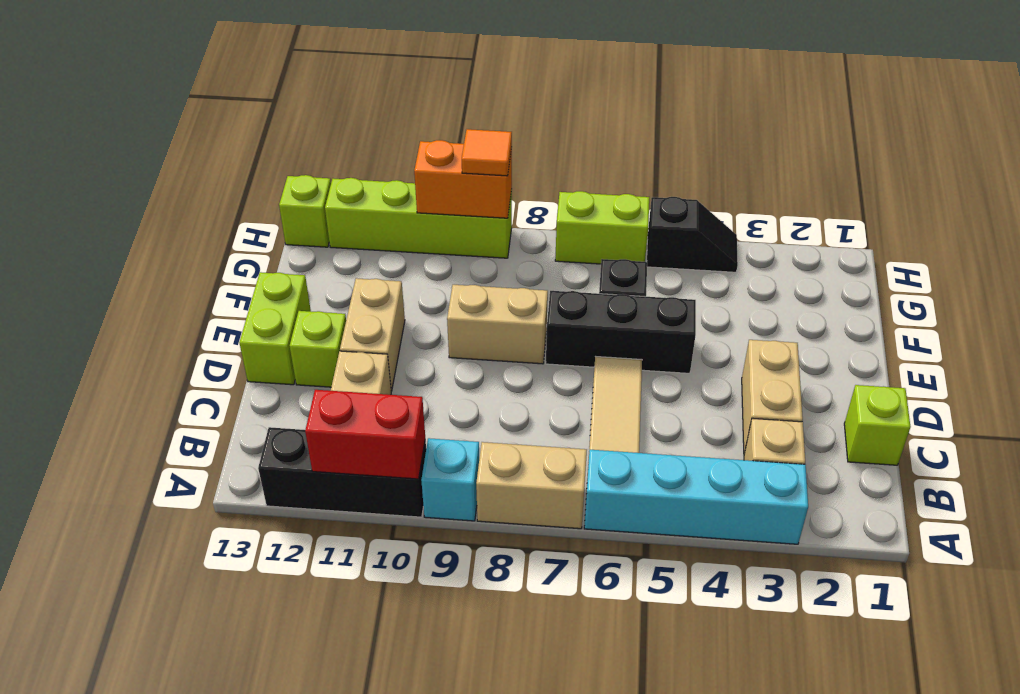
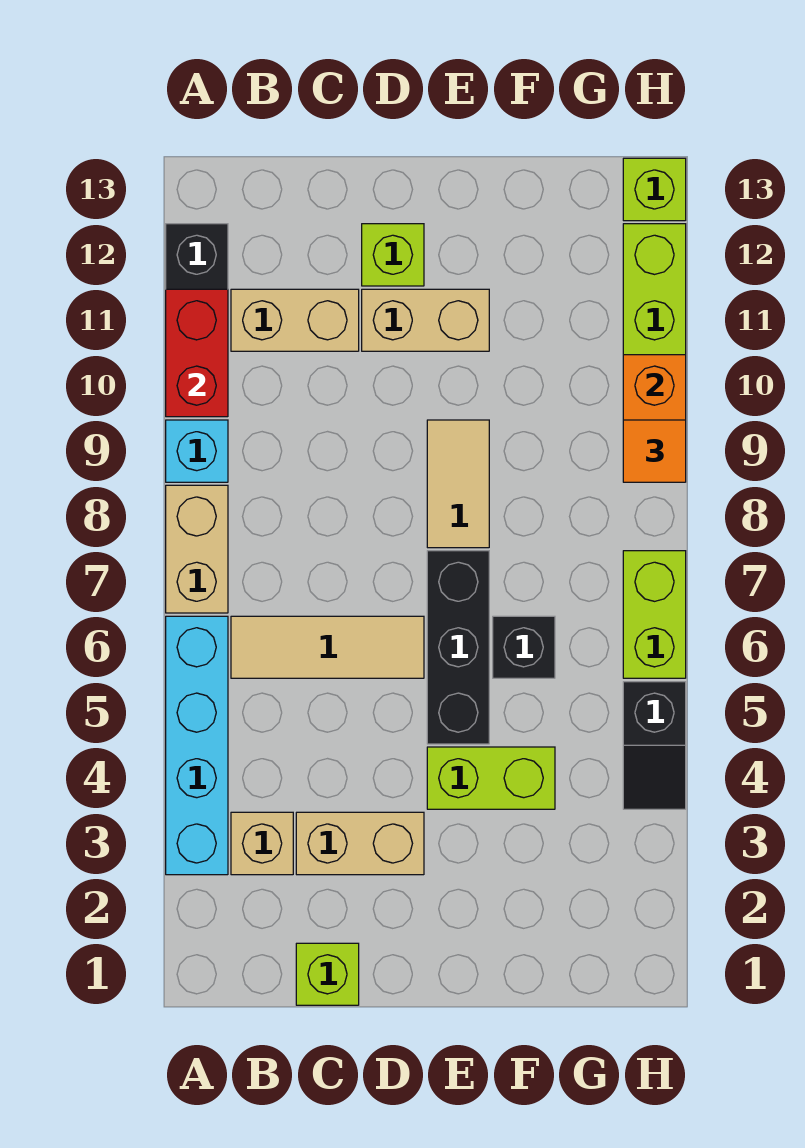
lime brick D13:E13 level 1 -> lime brick E4:F4 level 1
tan brick E8:E9 level 1 -> tan tile E8:E9 level 1

